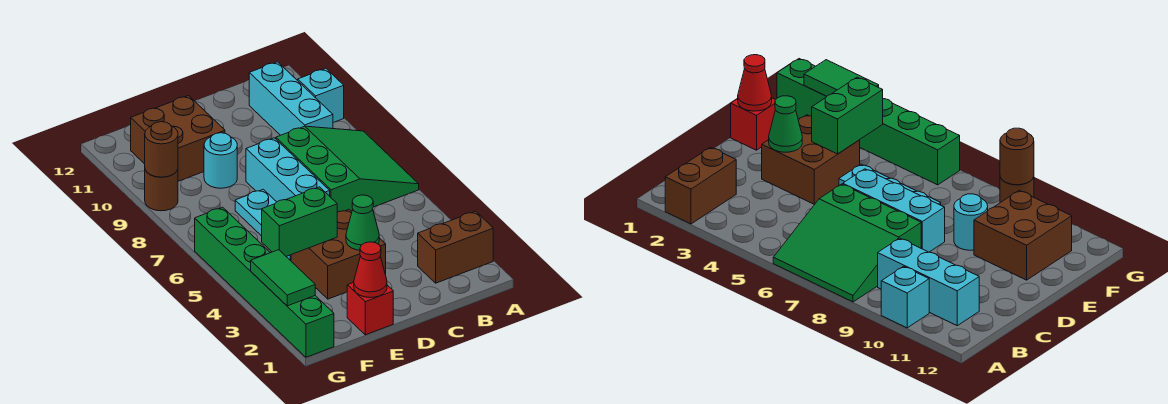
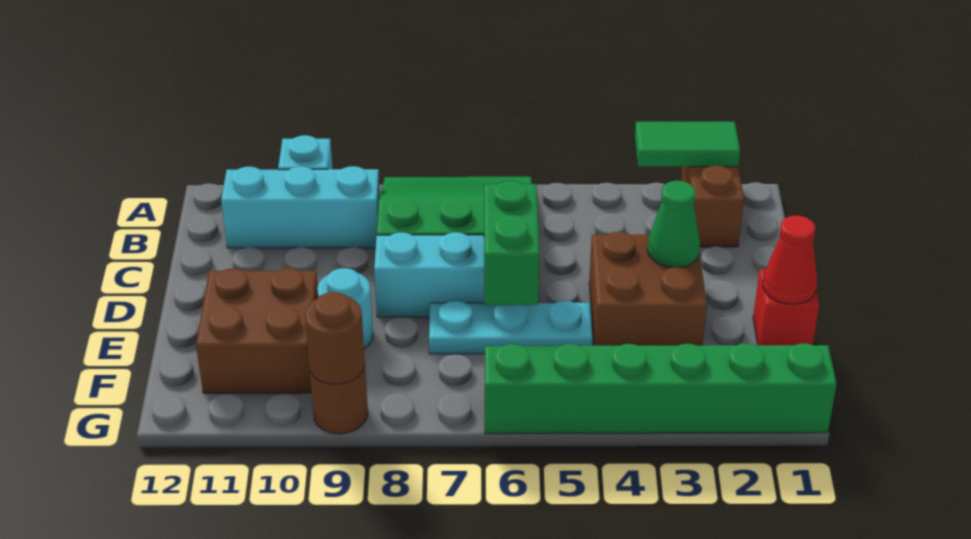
green brick E4:F4 level 2 -> green brick D6:E6 level 2
green tile G2:G3 level 2 -> green tile A2:A3 level 2

